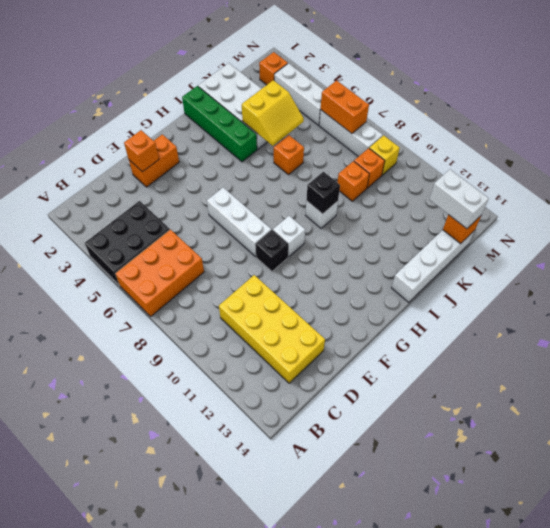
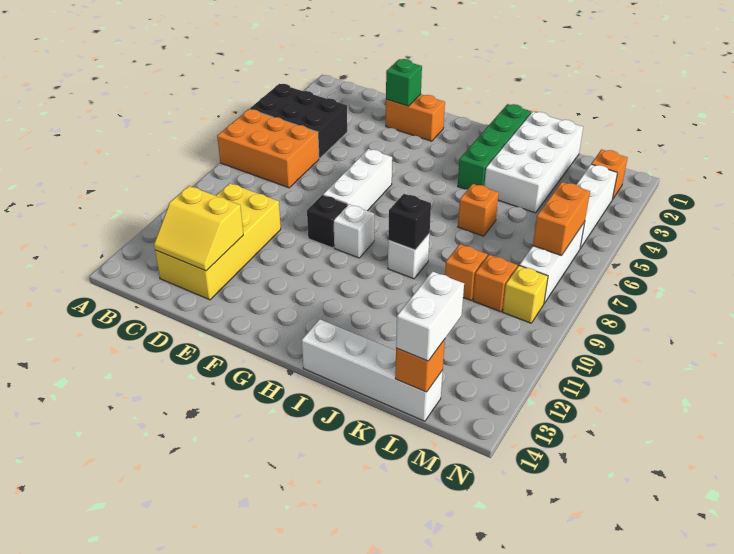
orange brick E2 level 2 -> green brick E2 level 2
yellow slope J4:K5 level 2 top 4 -> yellow slope C12:D13 level 2 top 12

